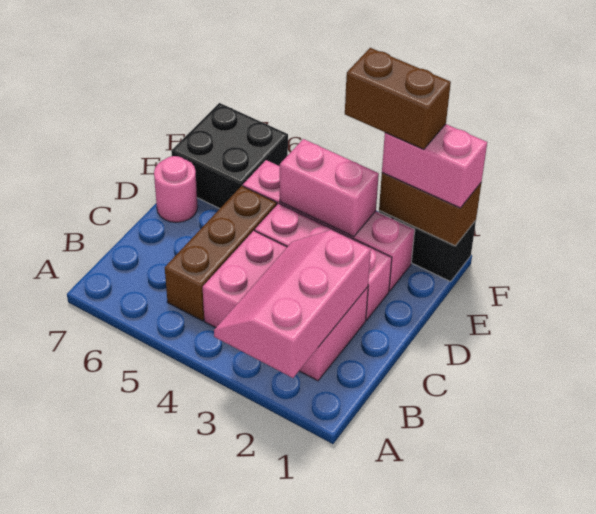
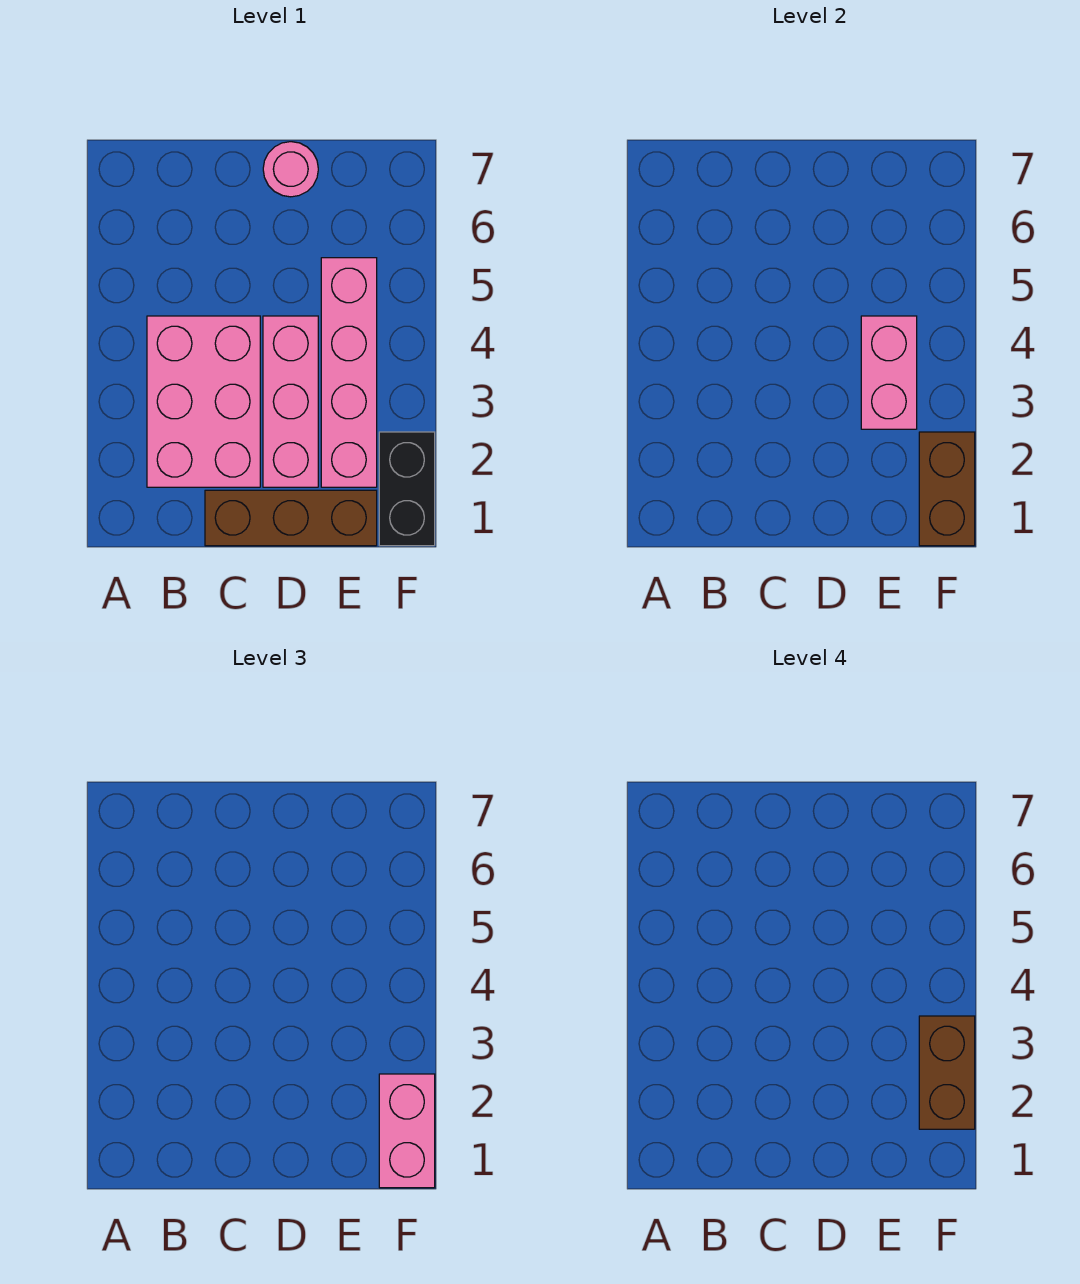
pink slope A2:C3 level 2 top 2 -> none
brown brick B5:D5 level 1 -> brown brick C1:E1 level 1
black brick E6:F7 level 1 -> none

